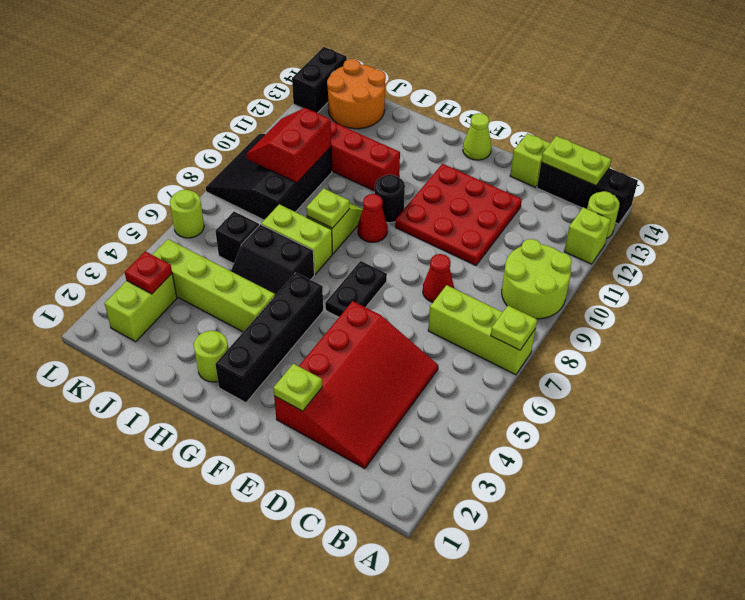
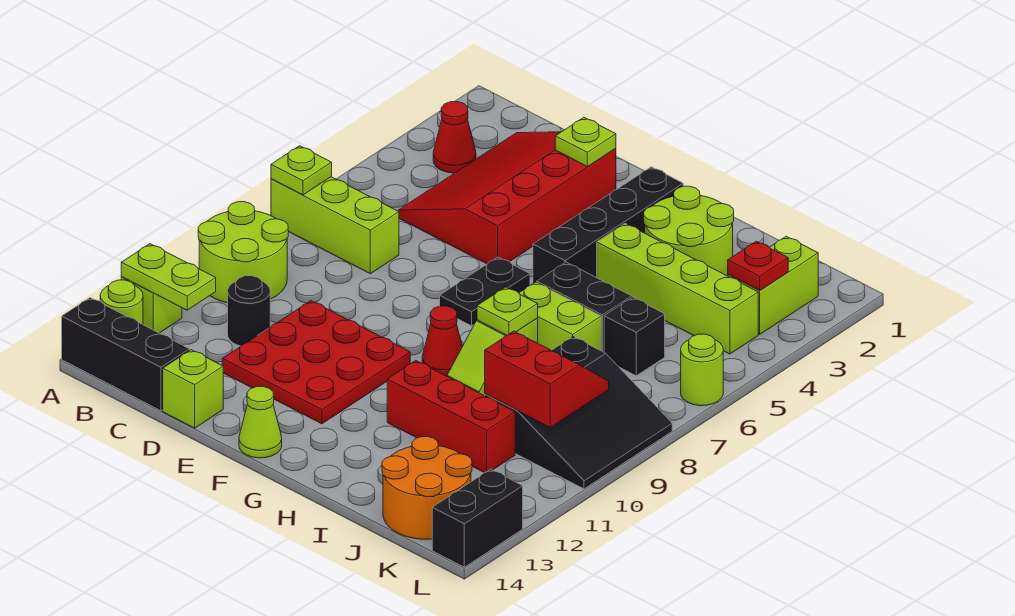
lime plate B14:C14 level 2 -> lime plate A12:B12 level 2
red cone D8 level 1 -> red cone B3 level 1
black round brick G10 level 1 -> black round brick C11 level 1
lime round brick H2 level 1 -> lime round brick H2:I3 level 1
red slope J9:K10 level 2 top J -> red slope J9:K10 level 2 top 10

